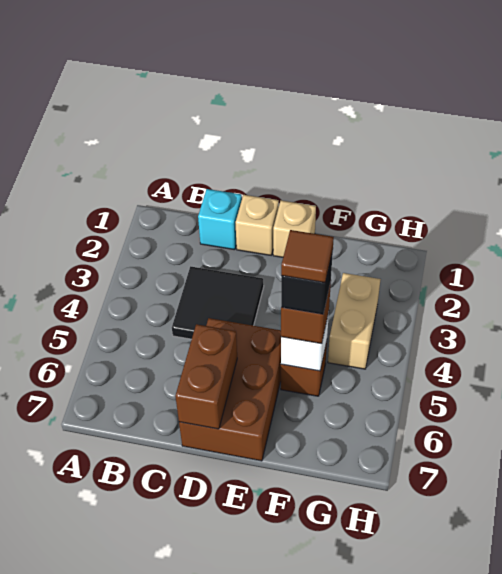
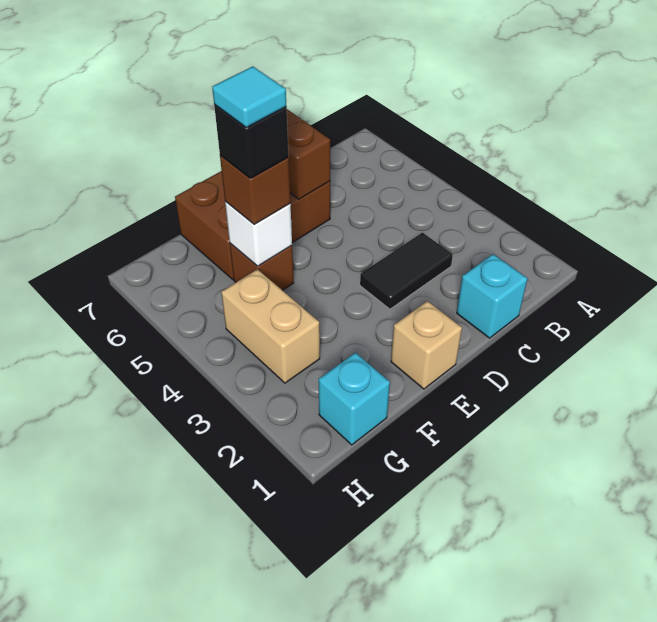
black tile C3:D4 level 1 -> black tile C3:D3 level 1
tan brick D1 level 1 -> none
brown brick D5:E7 level 1 -> brown brick D6:F7 level 1
brown tile F5 level 5 -> cyan tile F5 level 5
none -> cyan brick G1 level 1

